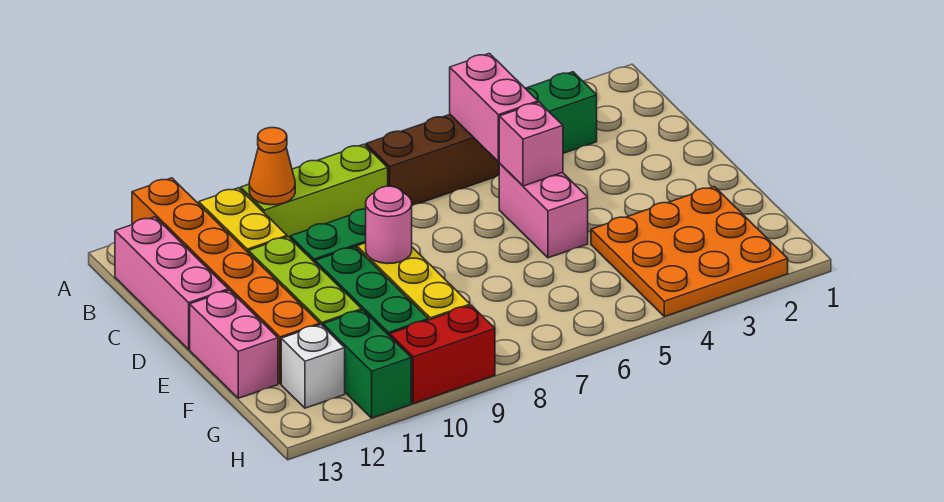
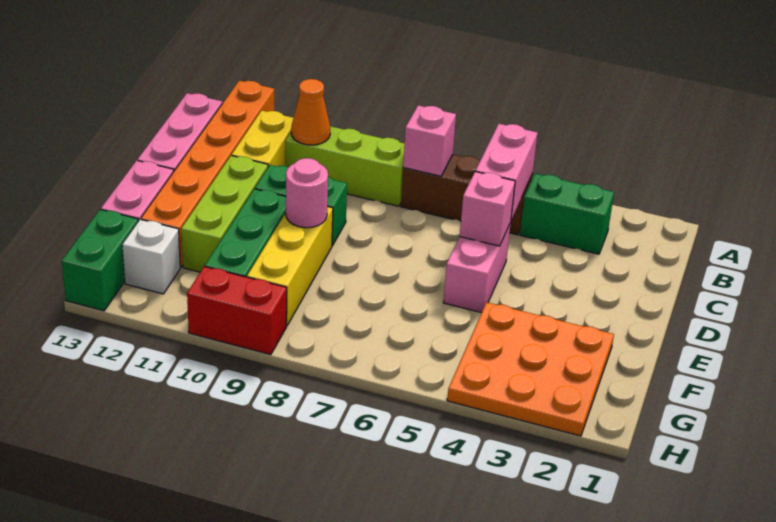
none -> pink brick B7 level 2
green brick G11:H11 level 1 -> green brick G13:H13 level 1

